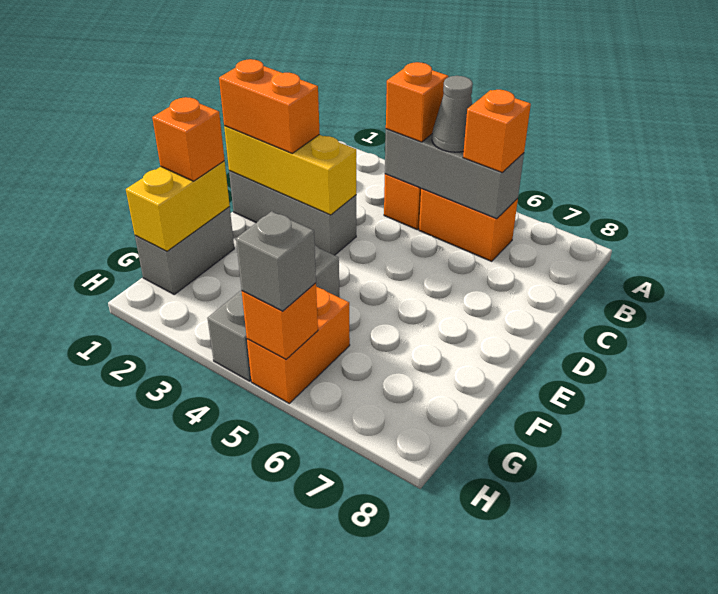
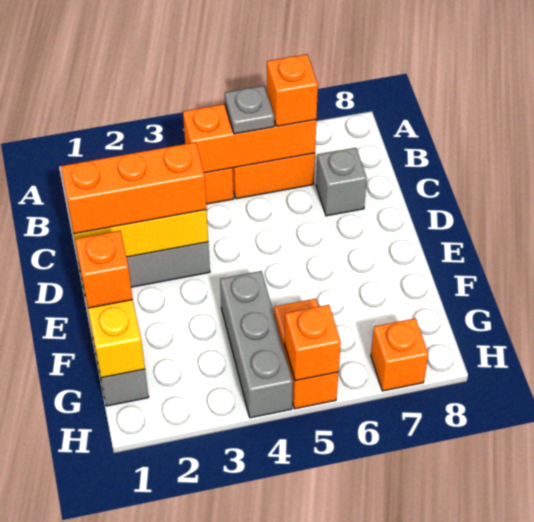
grey brick B4:B6 level 2 -> orange brick B4:B6 level 2
orange brick B4 level 3 -> orange brick H7 level 1
grey cone B5 level 3 -> grey plate B5 level 3
orange brick D1:D2 level 3 -> orange brick D1:D3 level 3
grey brick H5 level 3 -> grey brick C7 level 1

